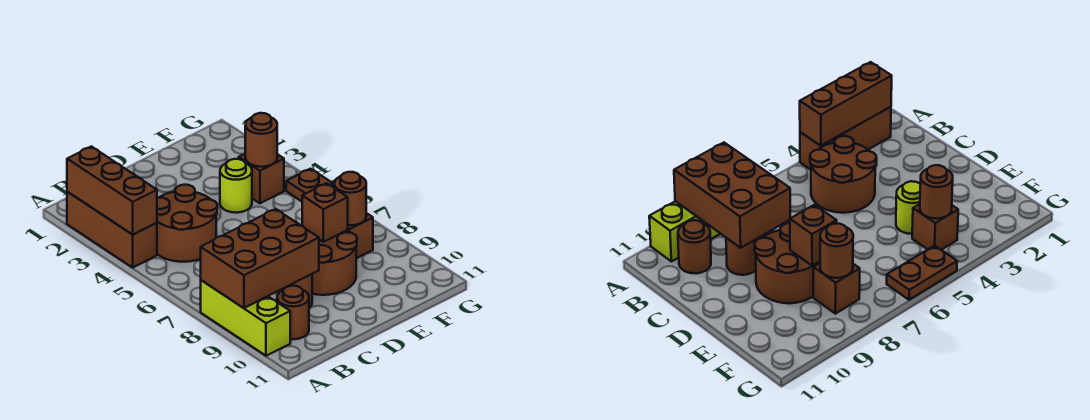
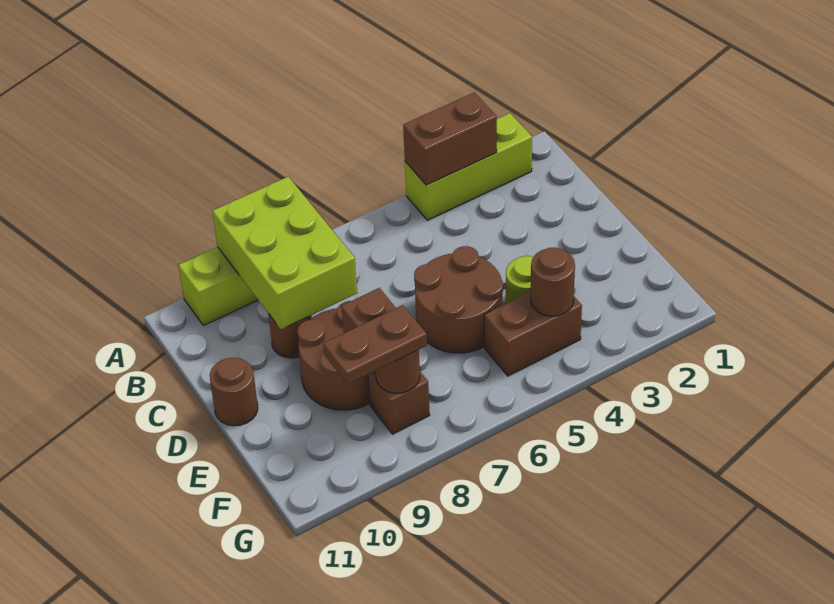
brown brick A2:A4 level 1 -> lime brick A2:A4 level 1
brown brick A2:A4 level 2 -> brown brick A3:A4 level 2
brown brick A8:C9 level 2 -> lime brick A8:C9 level 2
brown round brick B4:C5 level 1 -> brown round brick D5:E6 level 1
brown round brick B10 level 1 -> brown round brick D11 level 1
brown brick F4 level 1 -> brown brick F4:F5 level 1
brown plate G5:G6 level 1 -> brown plate F8:F9 level 3

